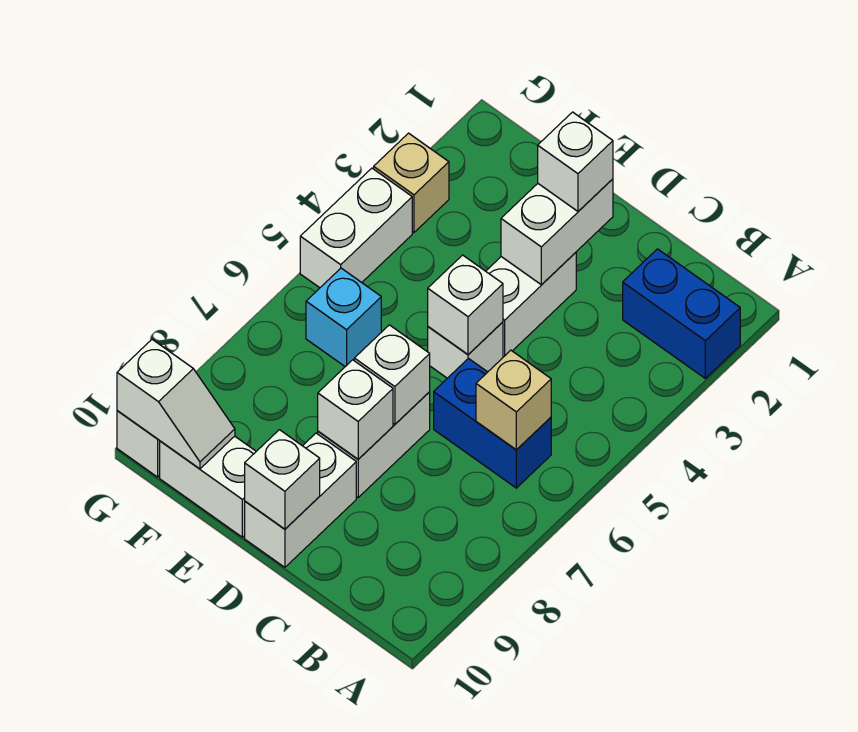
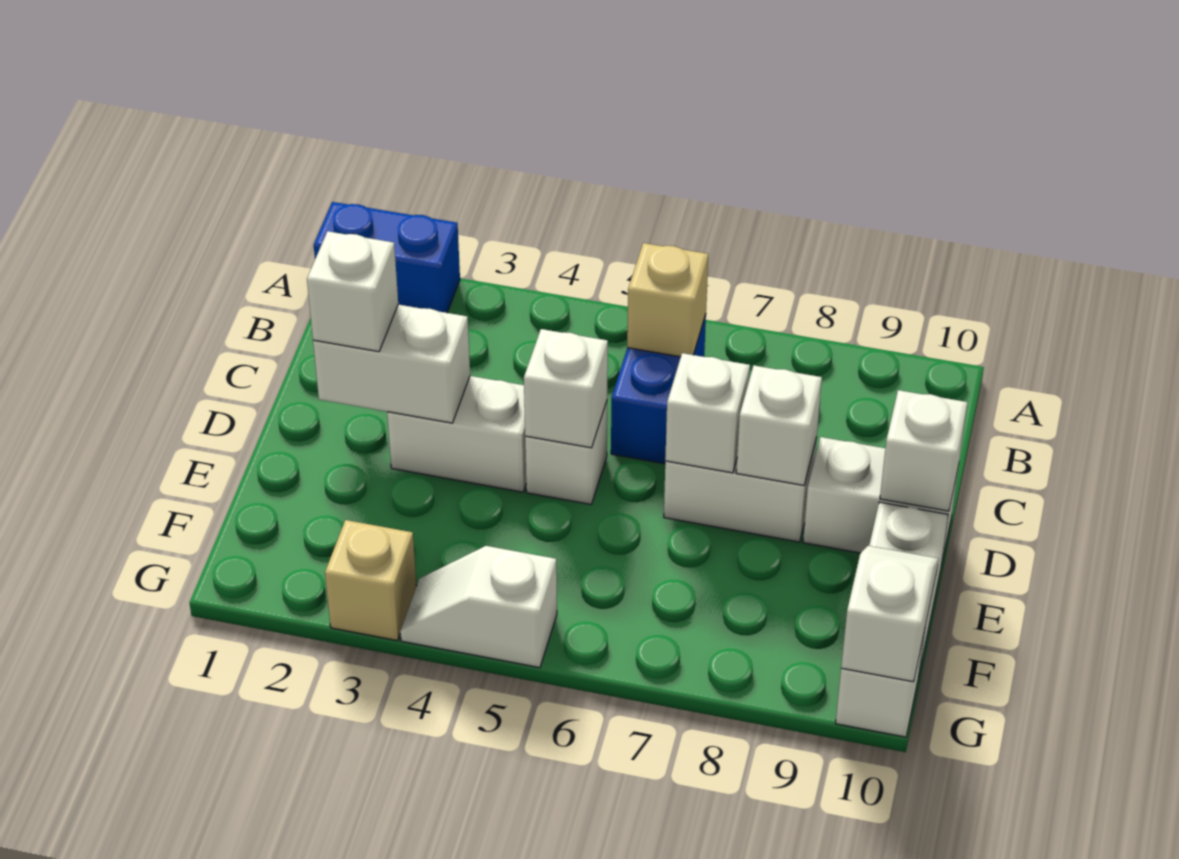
blue brick A2:B2 level 1 -> blue brick A1:A2 level 1
cyan brick F6 level 1 -> none
white brick G4:G5 level 1 -> white slope G4:G5 level 1 top 5

